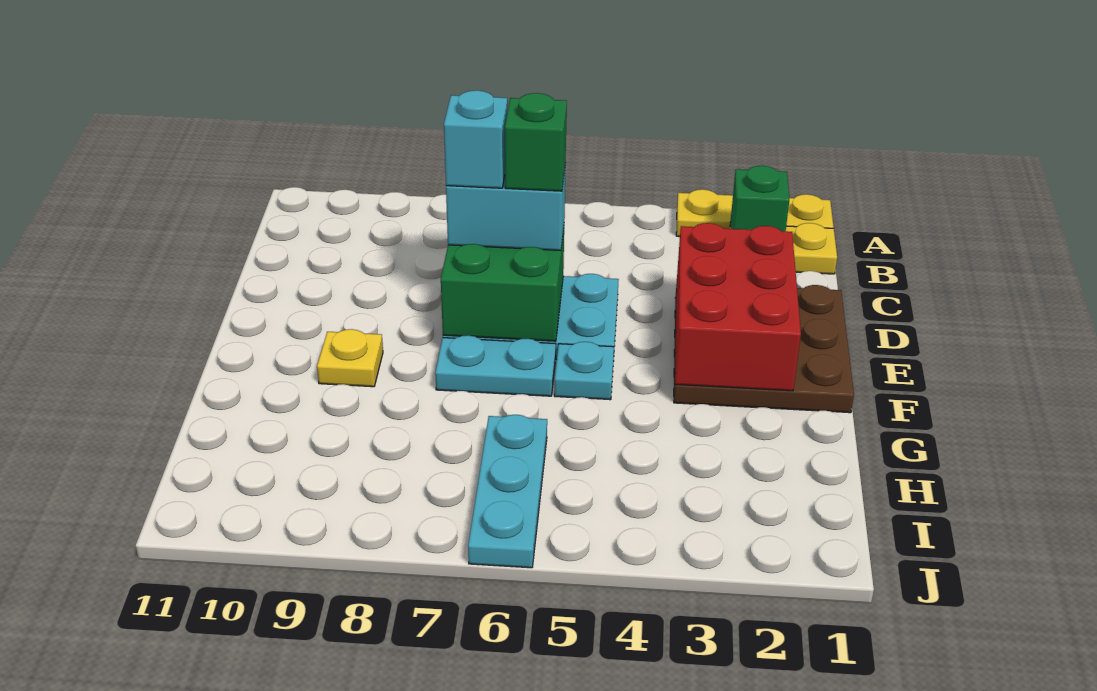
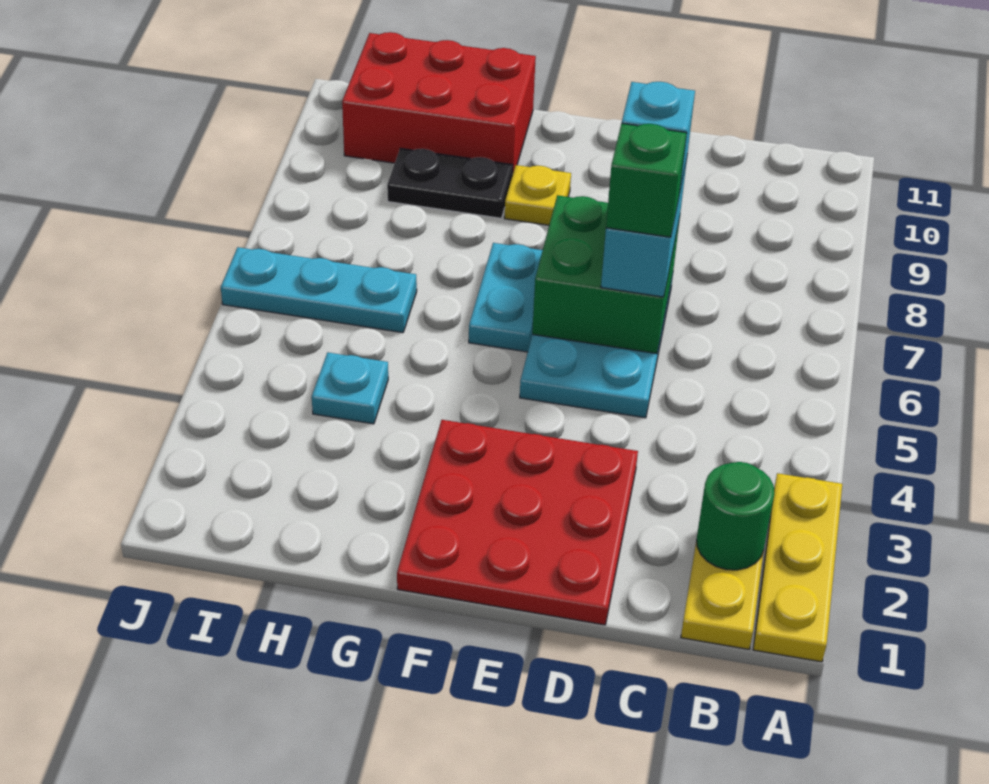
green brick B2 level 2 -> green round brick B2 level 2
brown plate D1:F3 level 1 -> red plate D1:F3 level 1
red brick D2:F3 level 2 -> red brick G10:I11 level 1
cyan plate F5 level 1 -> cyan plate H4 level 1
none -> black plate G9:H9 level 1

